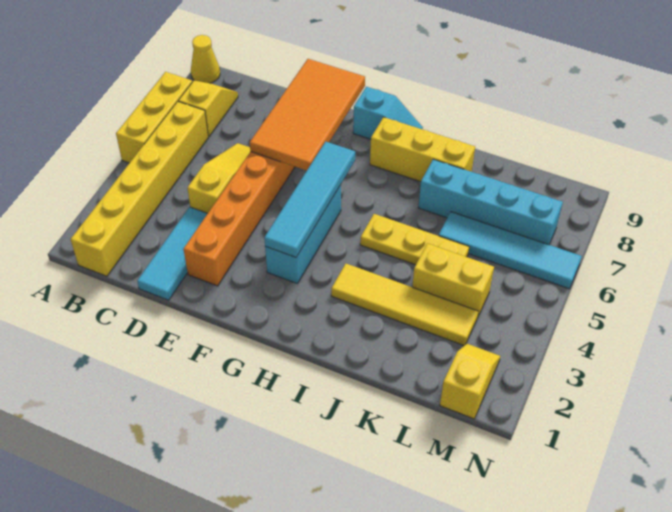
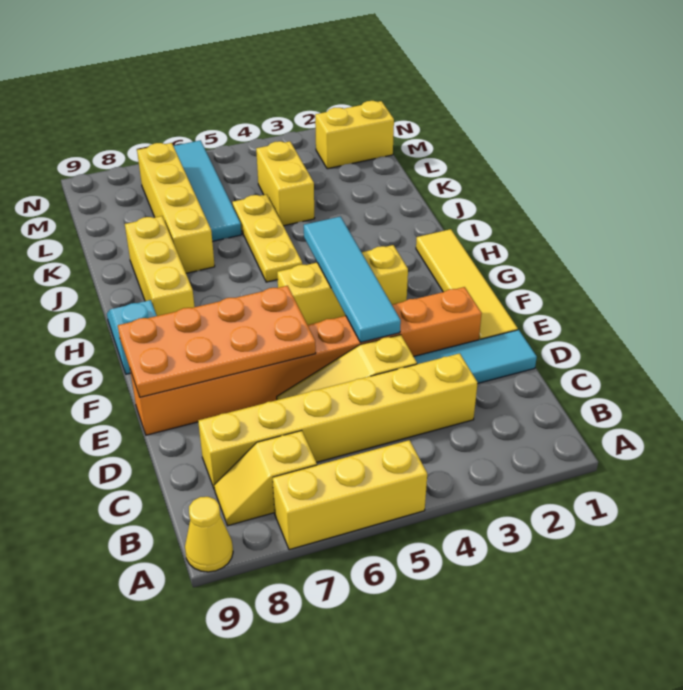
yellow brick B1:B6 level 1 -> yellow brick C3:C8 level 1
orange tile E6:F9 level 2 -> orange plate E6:F9 level 2
cyan brick G3:G5 level 1 -> yellow brick G3:G5 level 1
cyan tile G3:G6 level 2 -> cyan tile E4:H4 level 2
yellow tile I3:L3 level 1 -> yellow tile E1:H1 level 1
cyan brick J7:M7 level 1 -> yellow brick J7:M7 level 1
yellow slope M1:M2 level 1 top 1 -> yellow brick M1:M2 level 1

